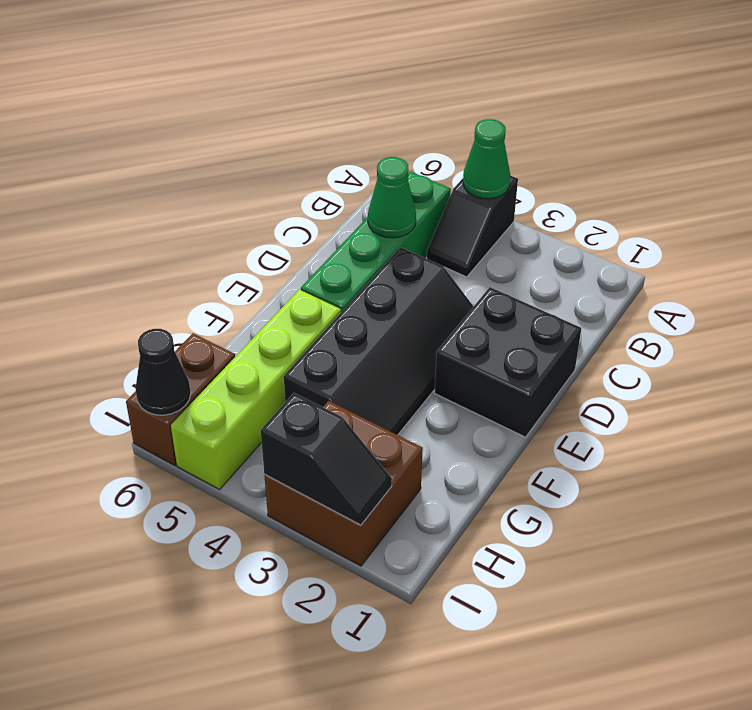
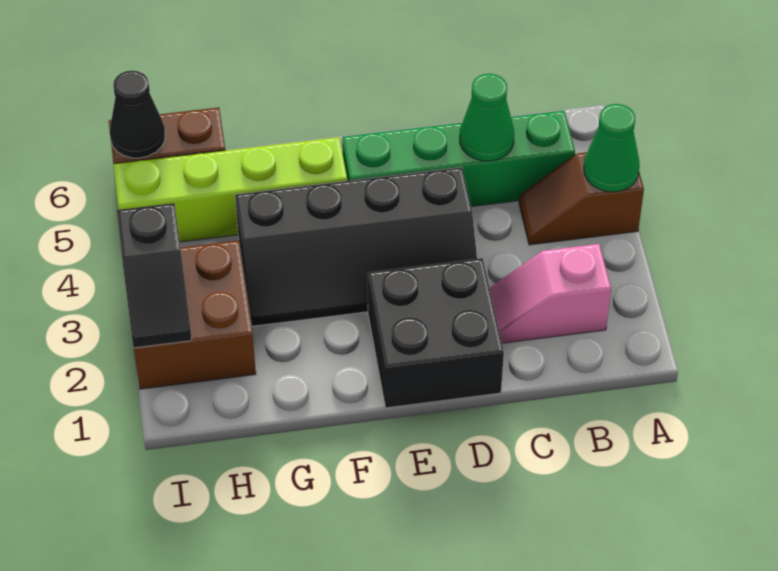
black slope A4:B4 level 1 top A -> brown slope A4:B4 level 1 top A
none -> pink slope B2:C2 level 1 top B

